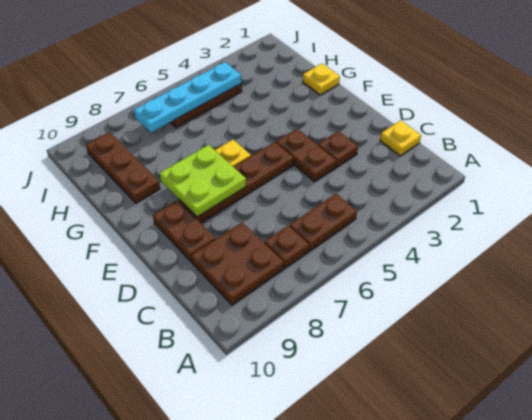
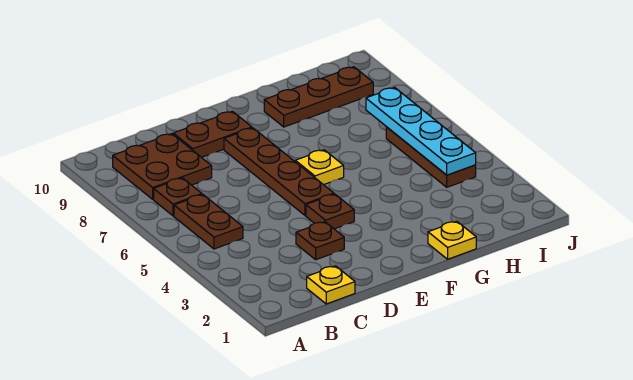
brown plate D4:E4 level 1 -> brown plate E4 level 1
lime plate E7:F8 level 2 -> none

